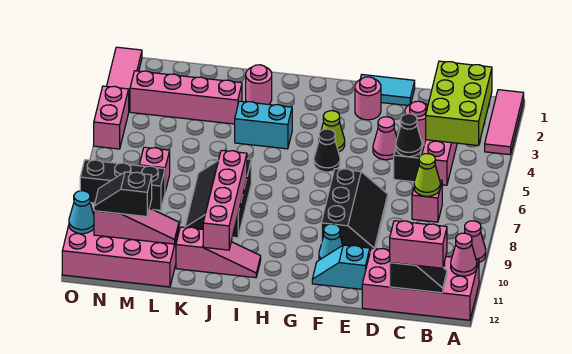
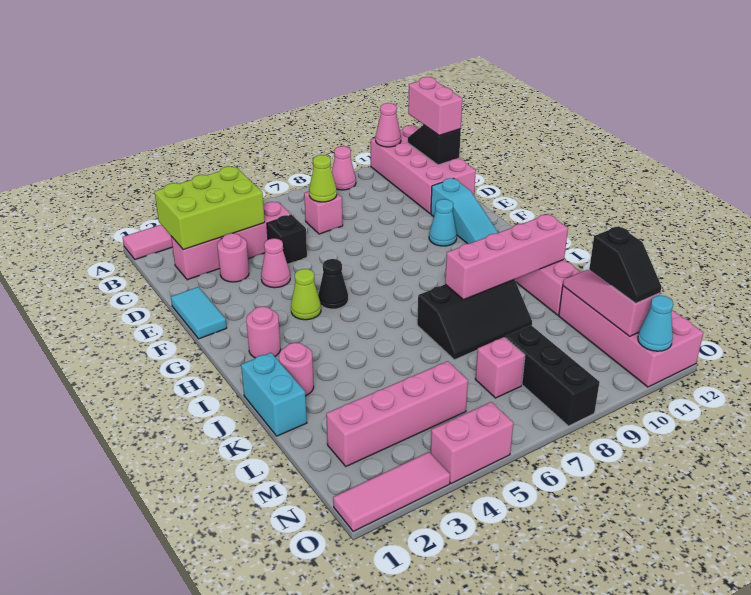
black cone D5 level 2 -> none
black slope E7:F9 level 1 top F -> none
cyan slope E11:F11 level 1 top E -> cyan slope E11:G11 level 1 top E
pink round brick F2 level 1 -> pink round brick H2 level 1
cyan brick I4:J4 level 1 -> cyan brick J1:K1 level 1
pink brick K3:N3 level 1 -> pink brick M2:M5 level 1

